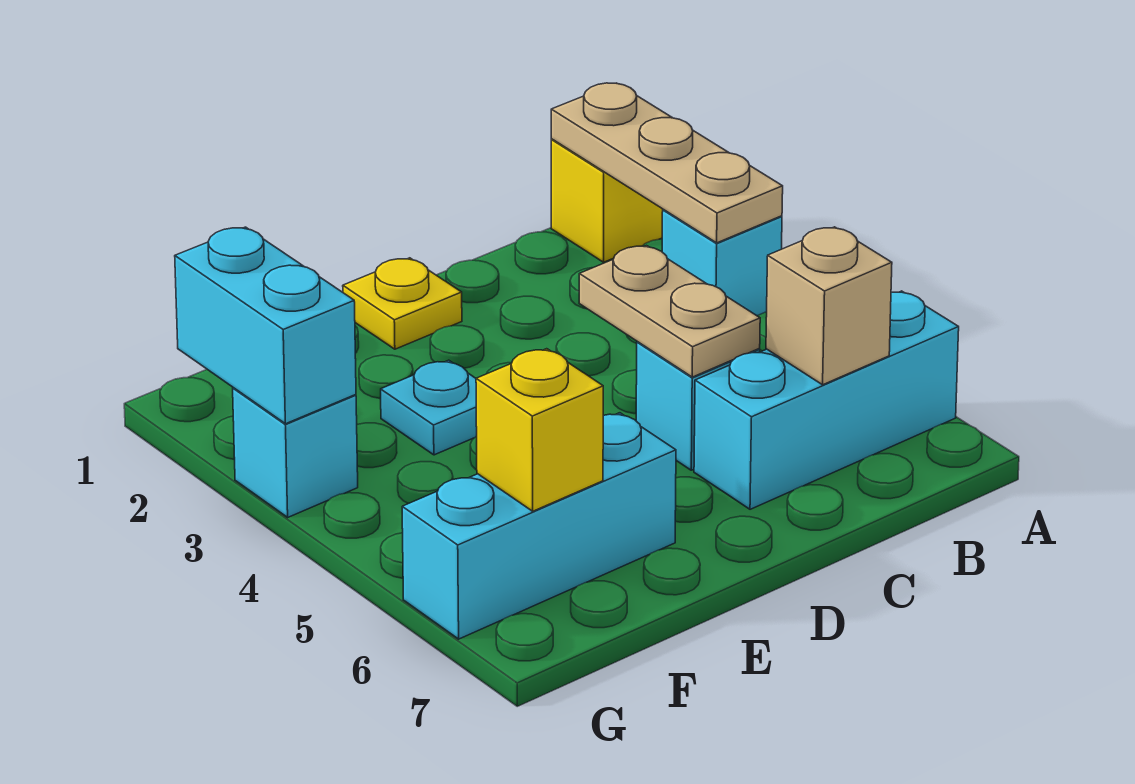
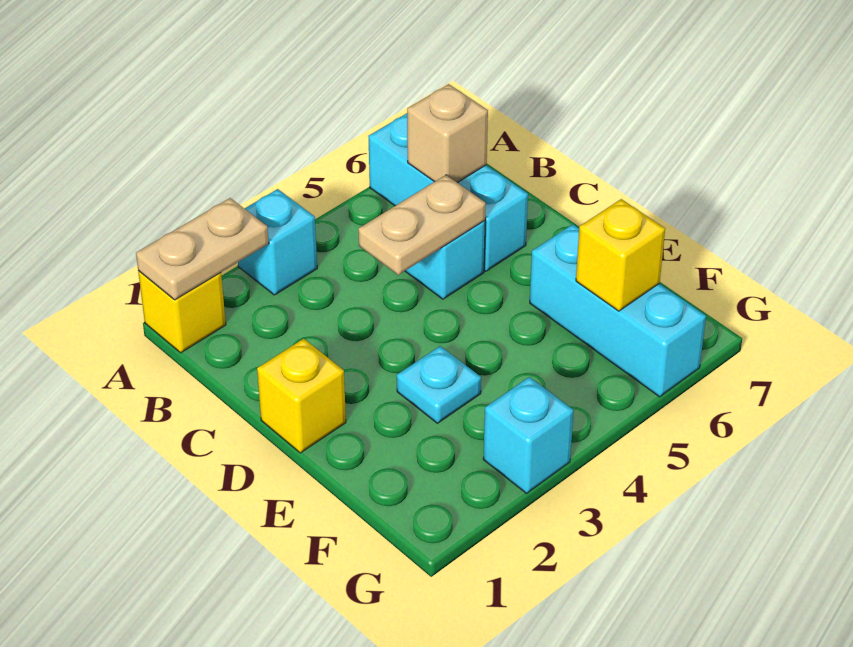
tan plate A1:A3 level 2 -> tan plate A1:A2 level 2
yellow plate D1 level 1 -> yellow brick D1 level 1
cyan brick G2:G3 level 2 -> none

